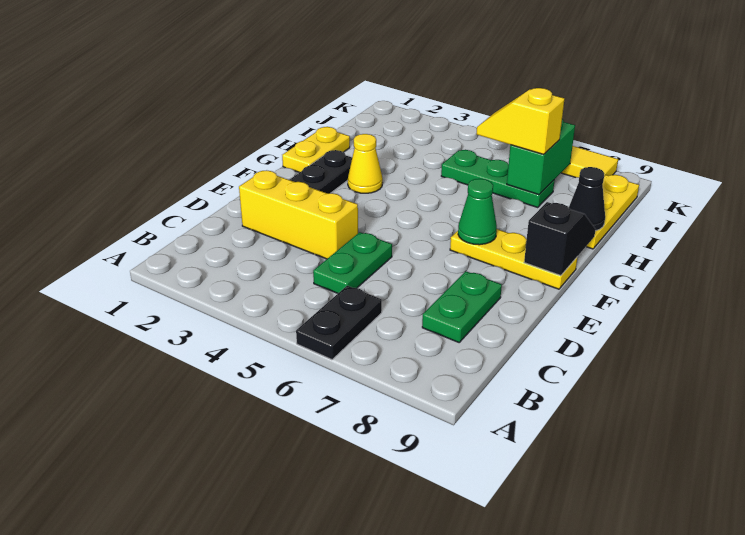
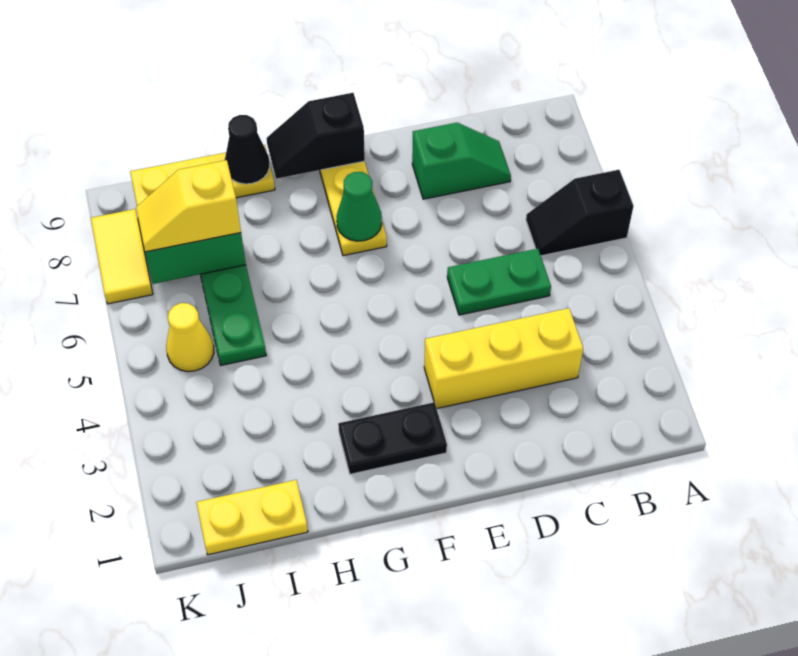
black plate A6:B6 level 1 -> black slope A6:B6 level 1 top A
green plate C8:D8 level 1 -> green slope C8:D8 level 1 top D
yellow brick D2:D4 level 1 -> yellow brick C3:E3 level 1
yellow plate G1:H1 level 1 -> yellow plate I1:J1 level 1
yellow cone G3 level 1 -> yellow cone J5 level 1
yellow slope I6:I7 level 3 top 7 -> yellow slope I7:J7 level 3 top I

